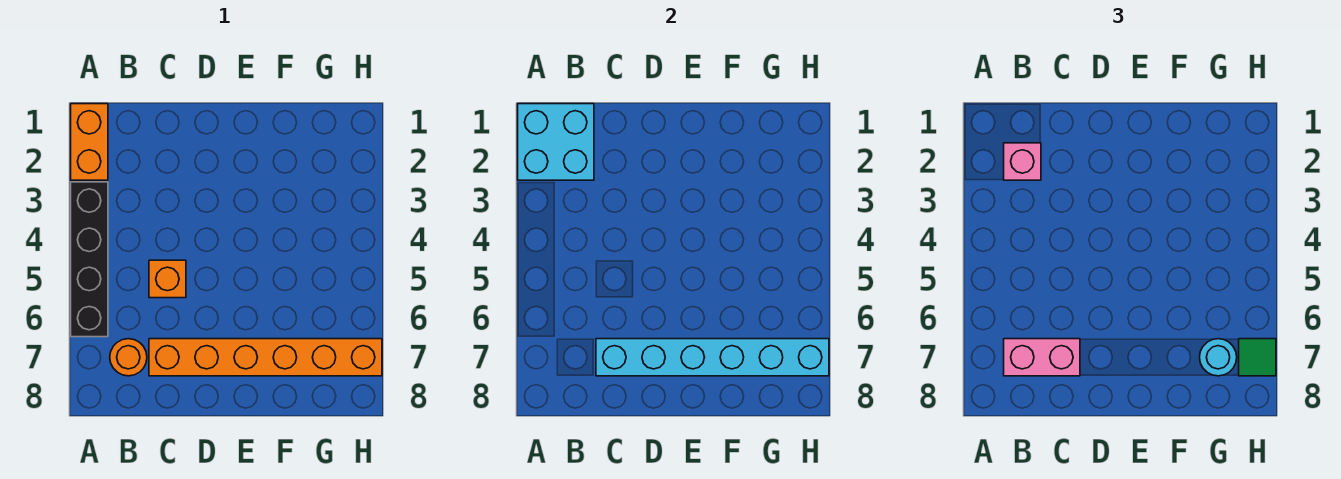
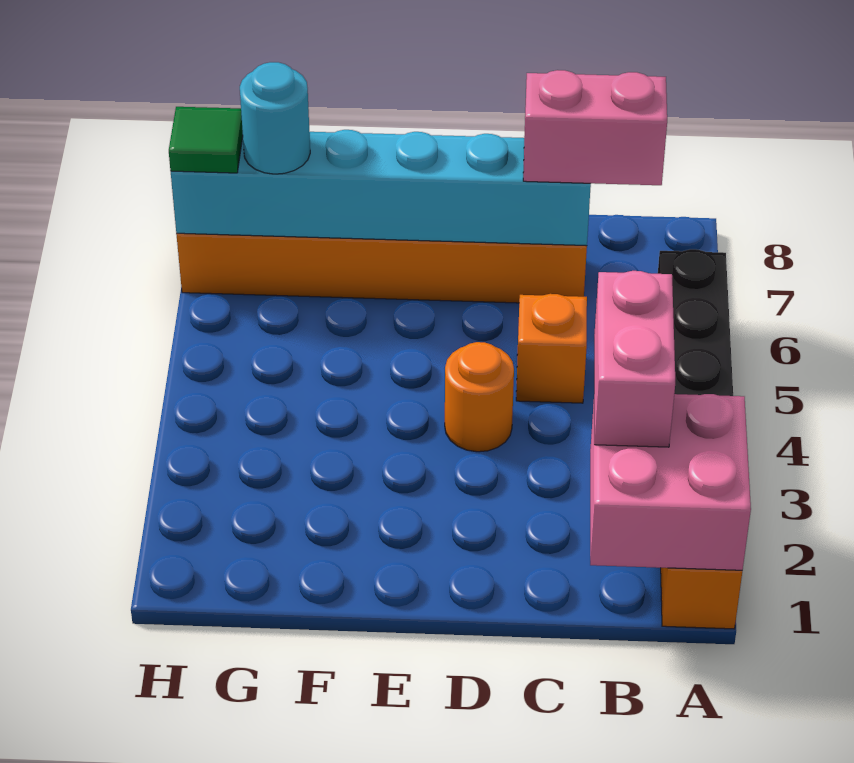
cyan brick A1:B2 level 2 -> pink brick A1:B2 level 2
pink brick B2 level 3 -> pink brick B2:B3 level 3
orange round brick B7 level 1 -> orange round brick D4 level 1

